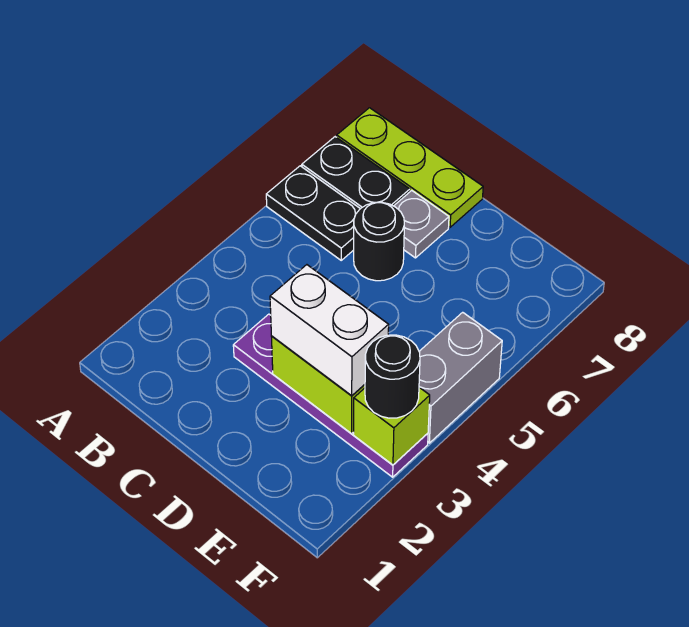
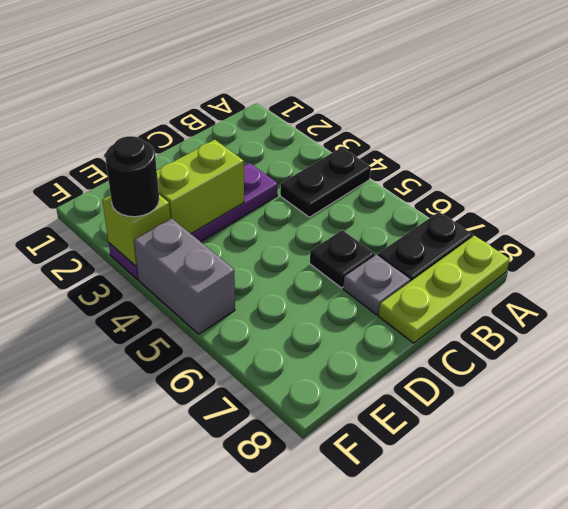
black plate A6:B6 level 1 -> black plate A4:B4 level 1
black round brick C6 level 1 -> black plate C6 level 1
white brick D3:E3 level 3 -> none

